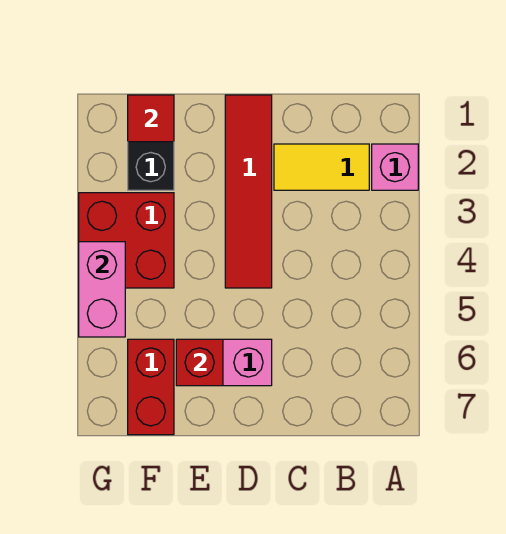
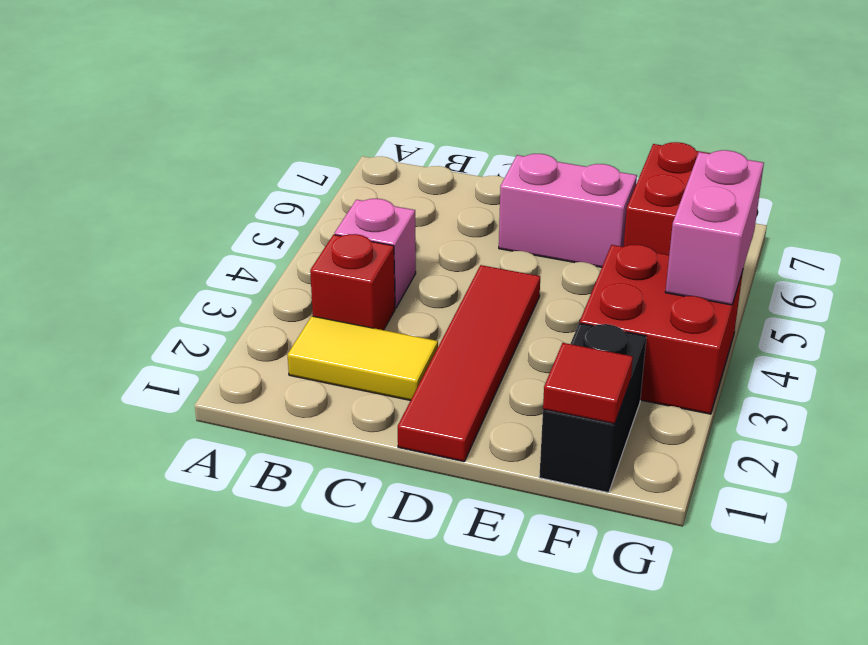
pink brick A2 level 1 -> pink brick B4 level 1
red brick E6 level 2 -> red brick B3 level 1

